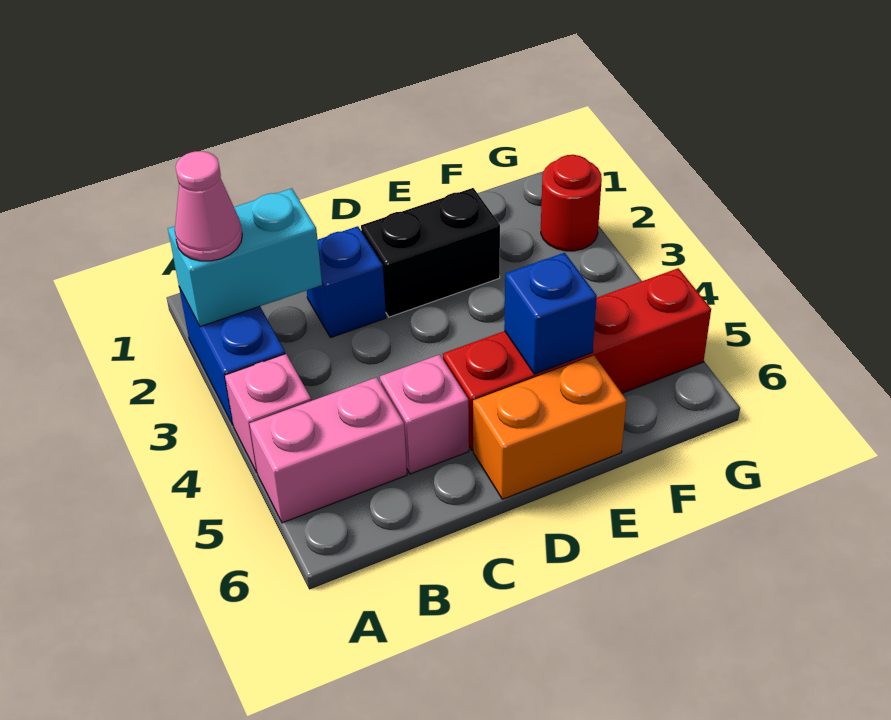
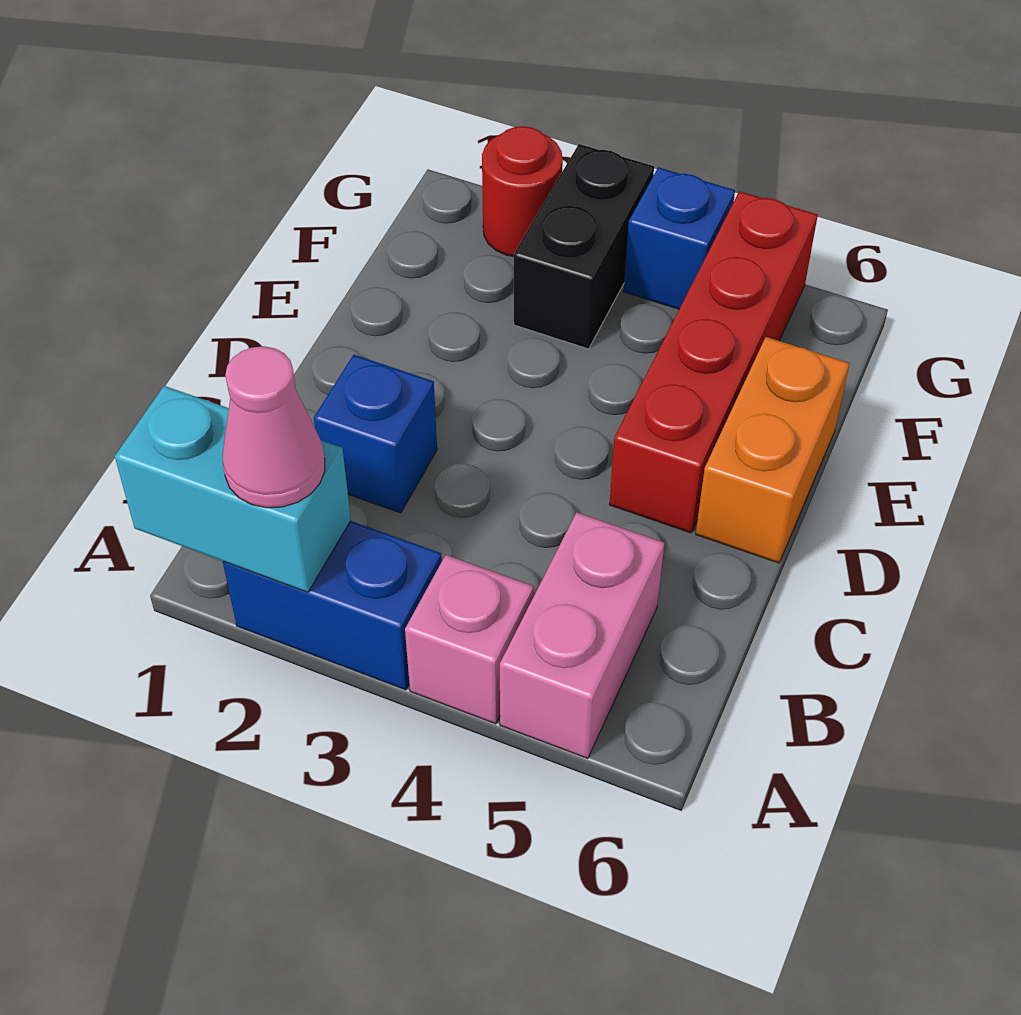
cyan brick A2:B2 level 2 -> cyan brick A1:A2 level 2
pink brick C5 level 1 -> none
black brick D2:E2 level 1 -> black brick F3:G3 level 1
blue brick E5 level 2 -> blue brick G4 level 1

